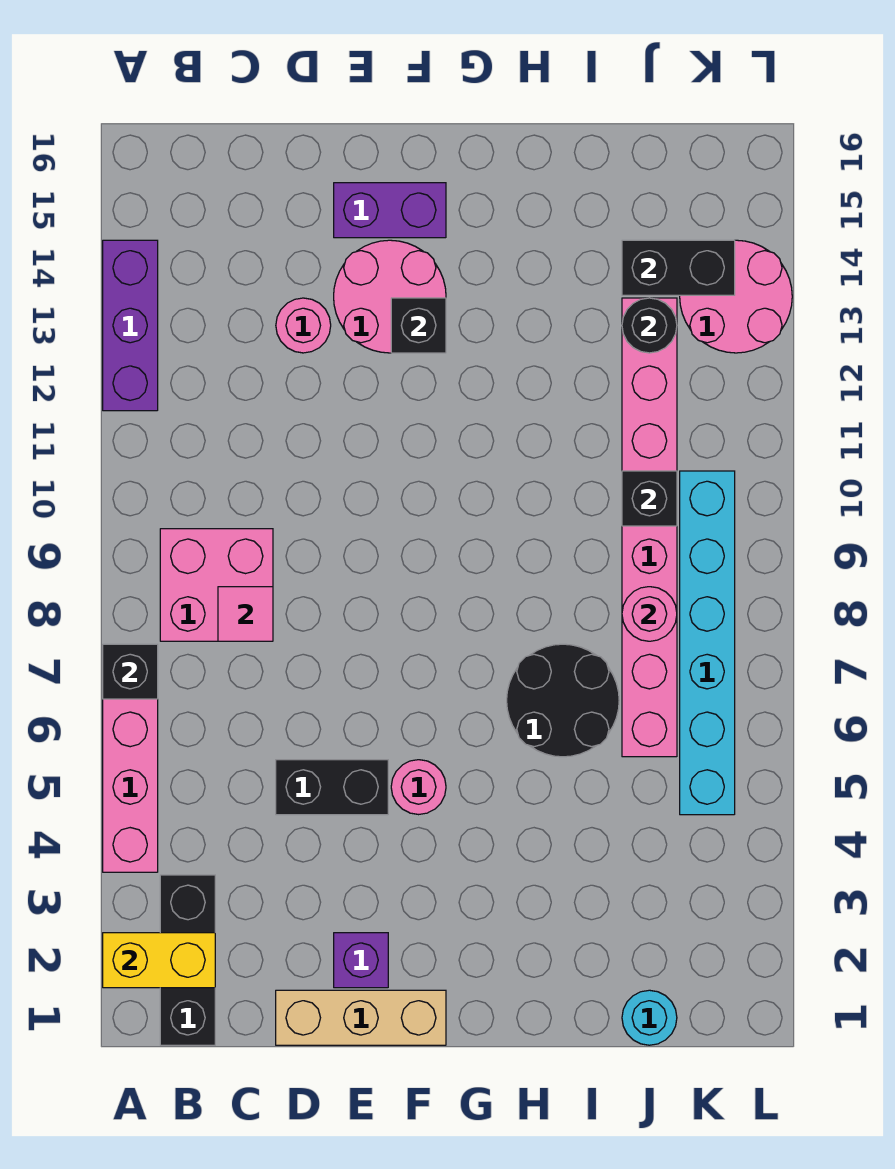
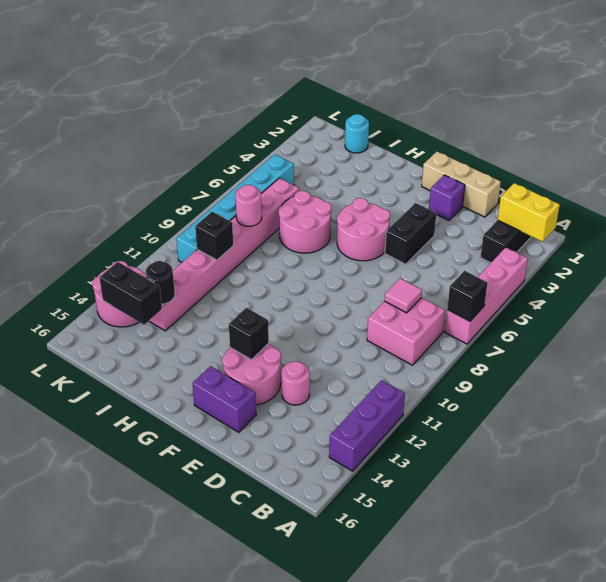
black brick D5:E5 level 1 -> black brick E4:E5 level 1
pink round brick F5 level 1 -> pink round brick F5:G6 level 1
black round brick H6:I7 level 1 -> pink round brick H6:I7 level 1

